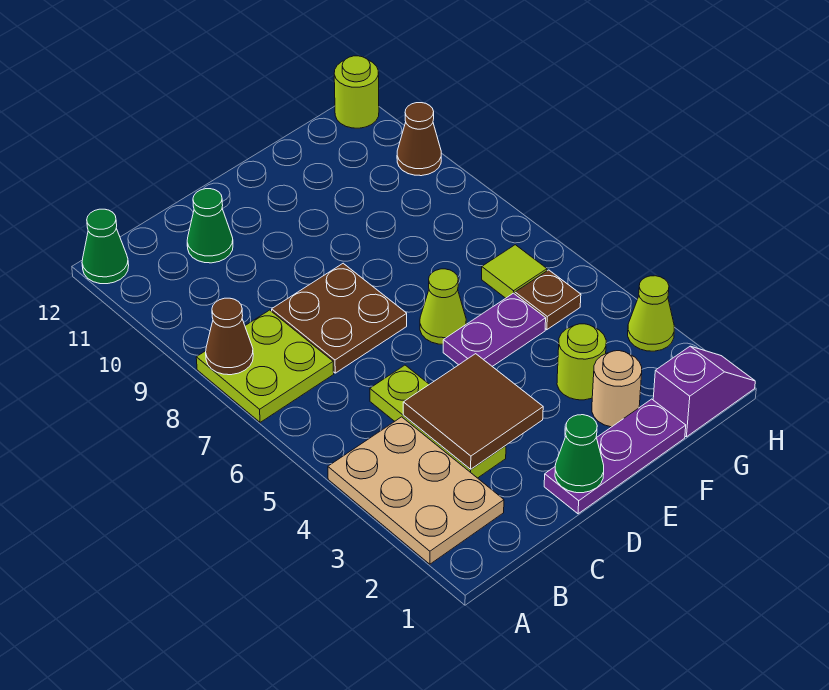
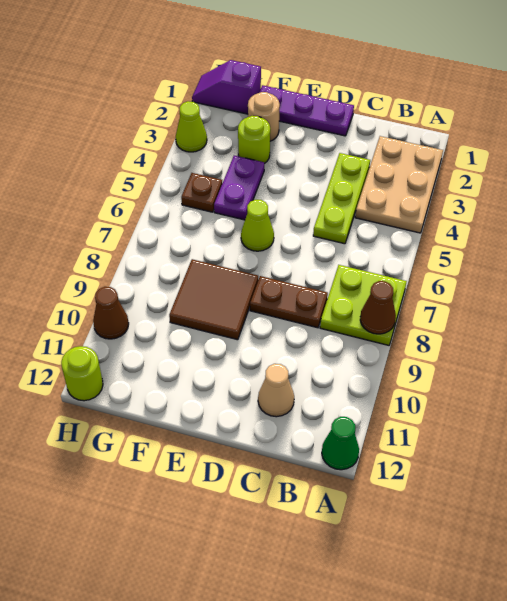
brown tile C3:D4 level 2 -> brown tile E8:F9 level 1
brown plate C7:D8 level 1 -> brown plate C8:D8 level 1
green cone C11 level 1 -> tan cone C11 level 1
green cone D1 level 2 -> none
purple plate E5:F5 level 1 -> purple plate F4:F5 level 1
lime tile G6 level 1 -> none

